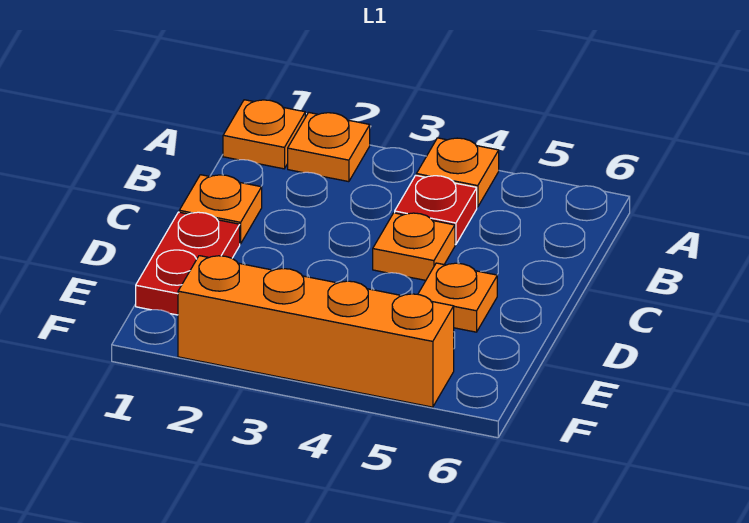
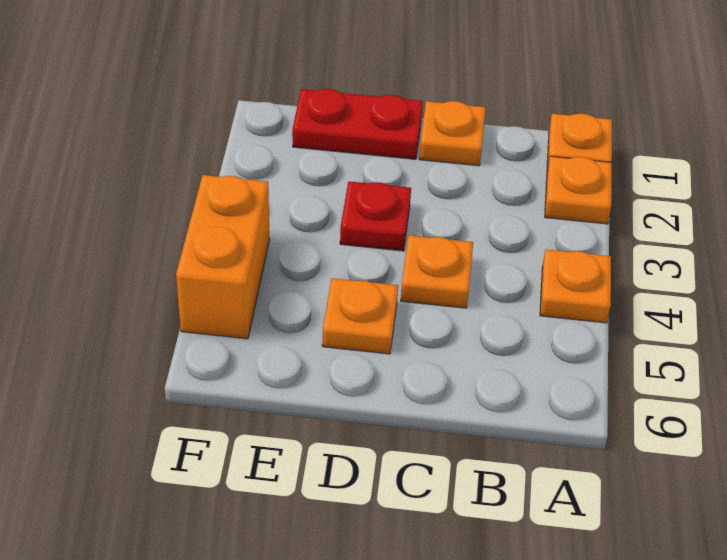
red plate B4 level 1 -> red plate D3 level 1
orange brick F2:F5 level 1 -> orange brick F4:F5 level 1

